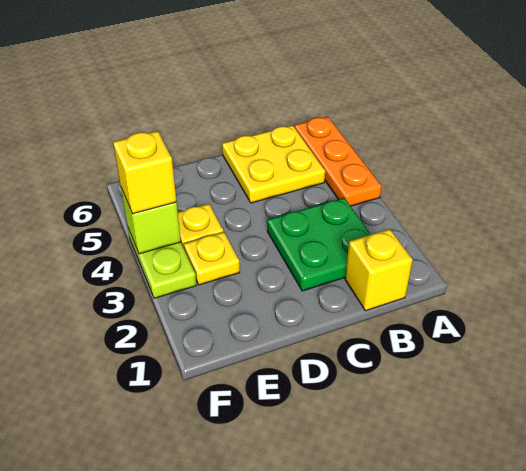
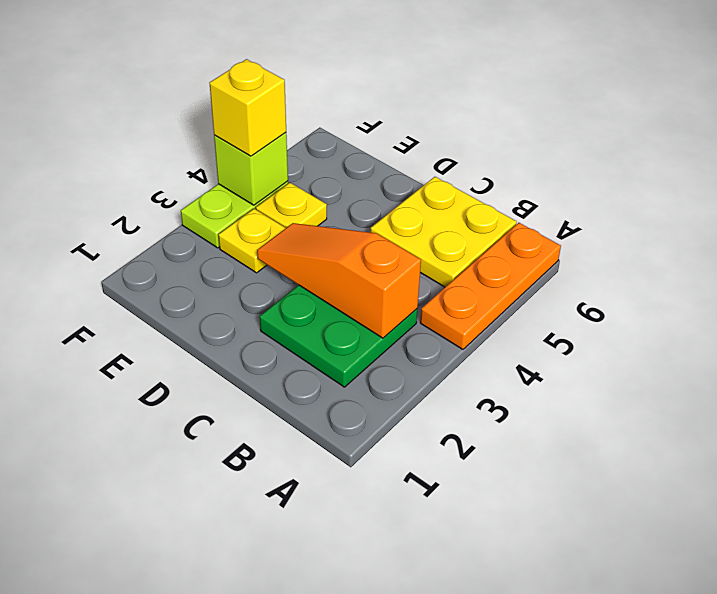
yellow brick B1 level 1 -> none
none -> orange slope B3:D3 level 2 top B

